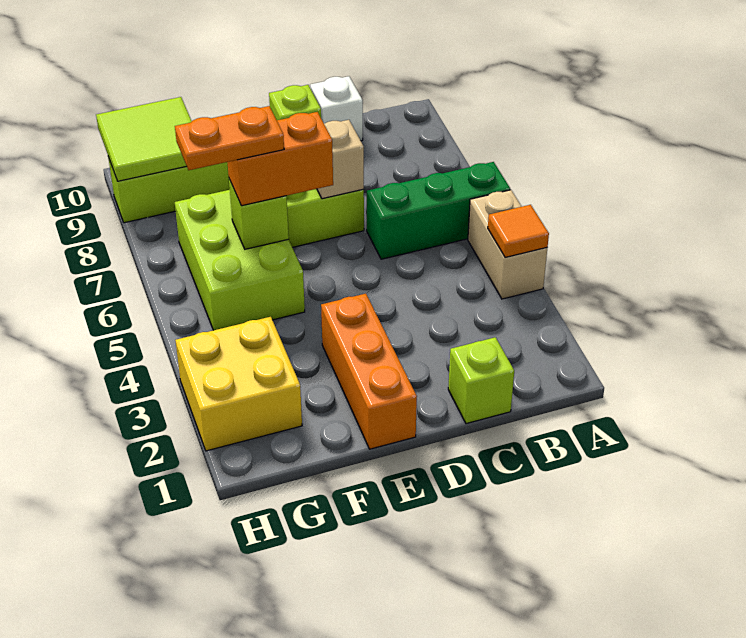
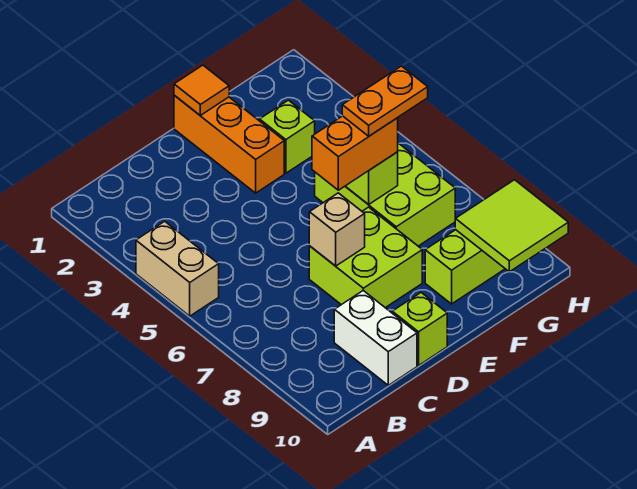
orange tile A4 level 2 -> orange tile E1 level 2
green brick A6:C6 level 1 -> none
lime brick C1 level 1 -> lime brick F3 level 1
white brick C10 level 1 -> white brick C9:C10 level 1
yellow brick G2:H3 level 1 -> none

